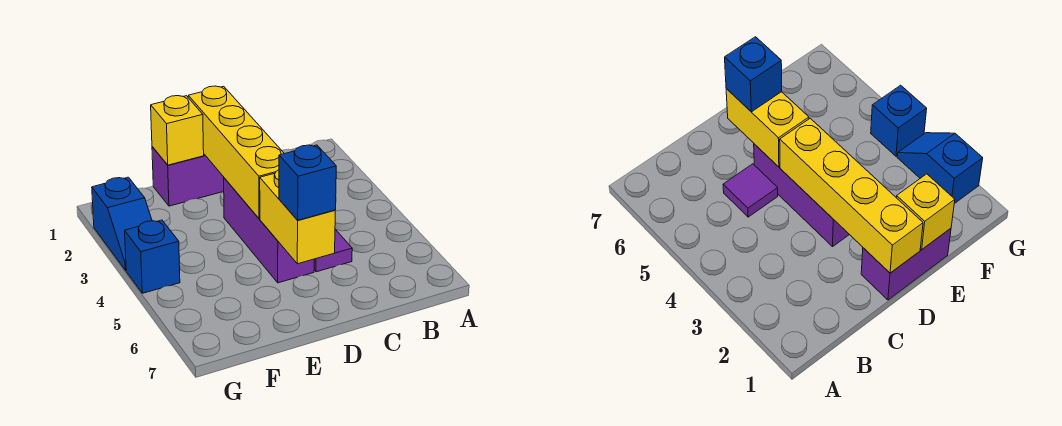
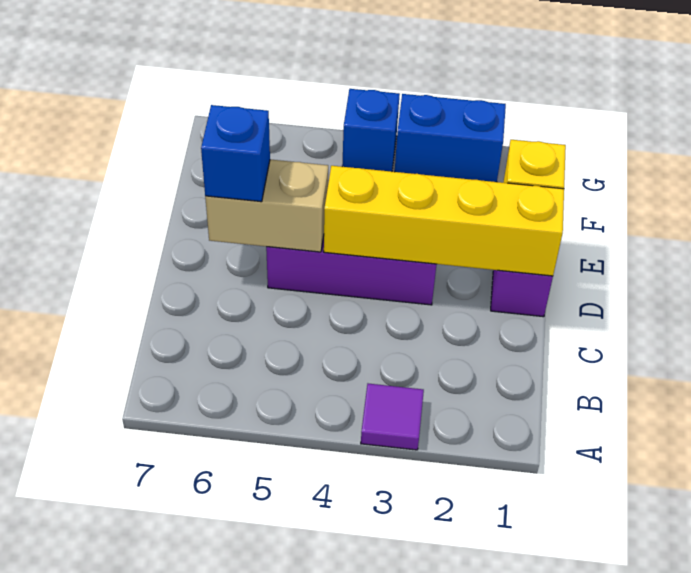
purple tile C5 level 1 -> purple tile A3 level 1
yellow brick D5:D6 level 2 -> tan brick D5:D6 level 2
blue slope G2:G3 level 1 top 2 -> blue brick G2:G3 level 1

